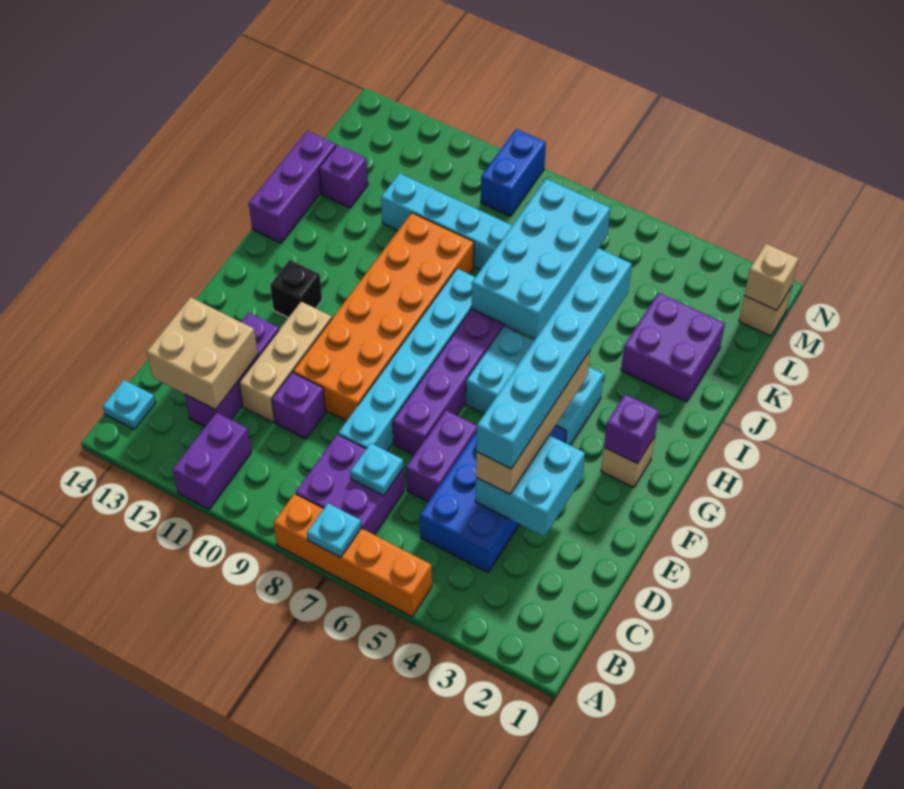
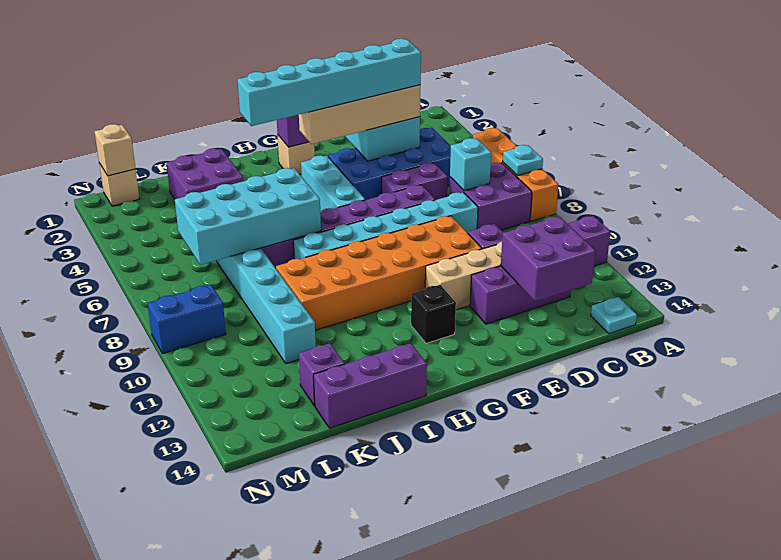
cyan plate C7 level 2 -> cyan brick C7 level 2
tan brick C12:D13 level 2 -> purple brick C12:D13 level 2
cyan brick G4:H6 level 1 -> cyan brick G4:G6 level 1

